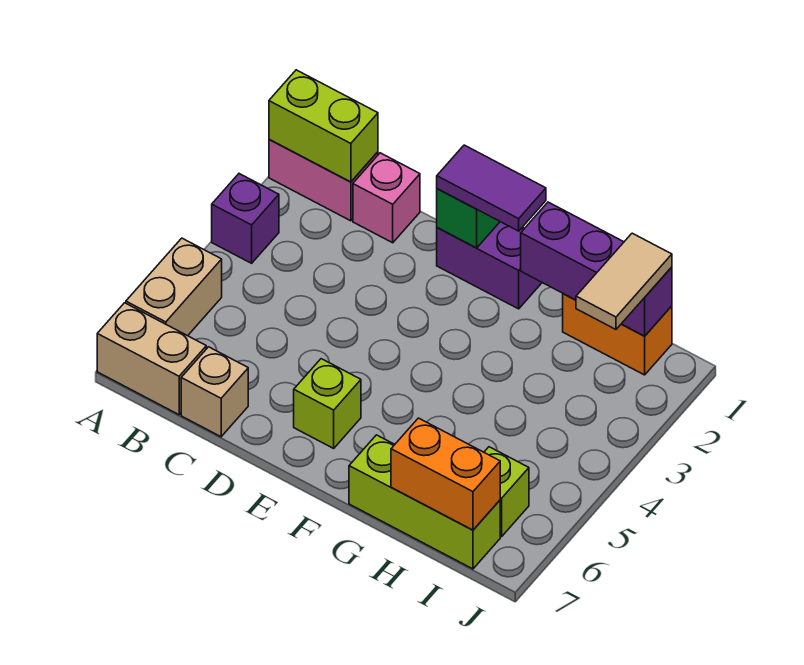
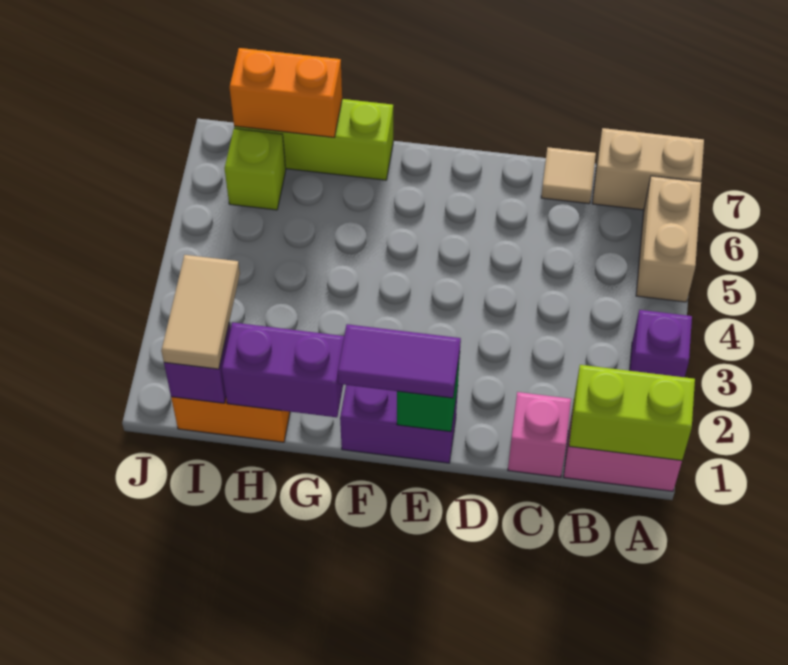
tan brick C7 level 1 -> tan tile C7 level 1
lime brick E6 level 1 -> none

